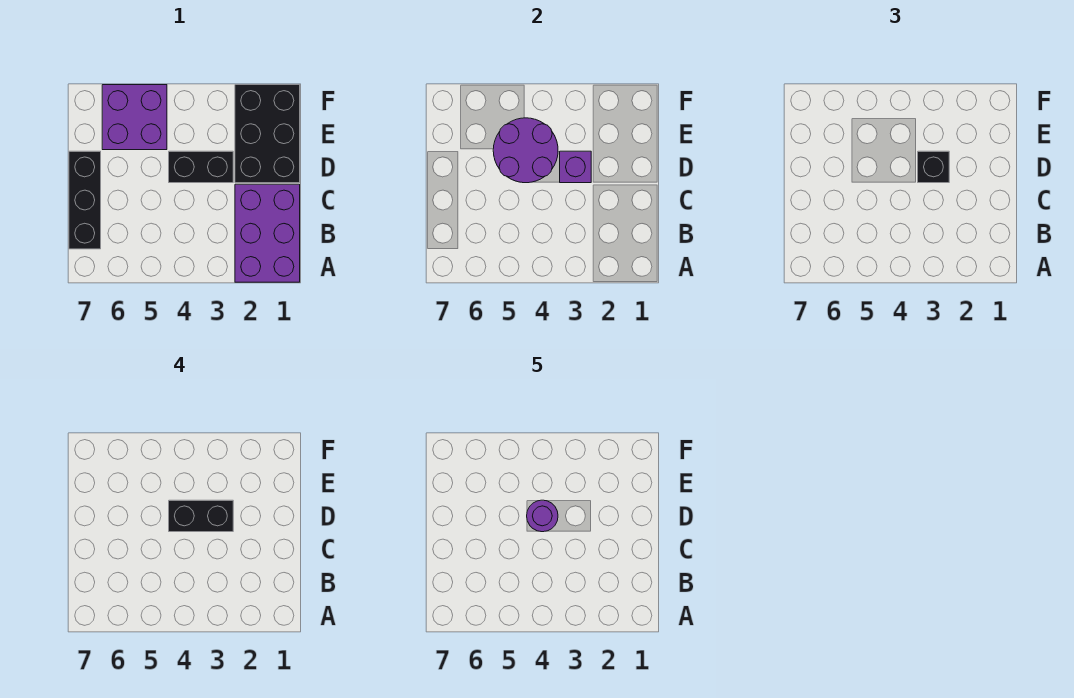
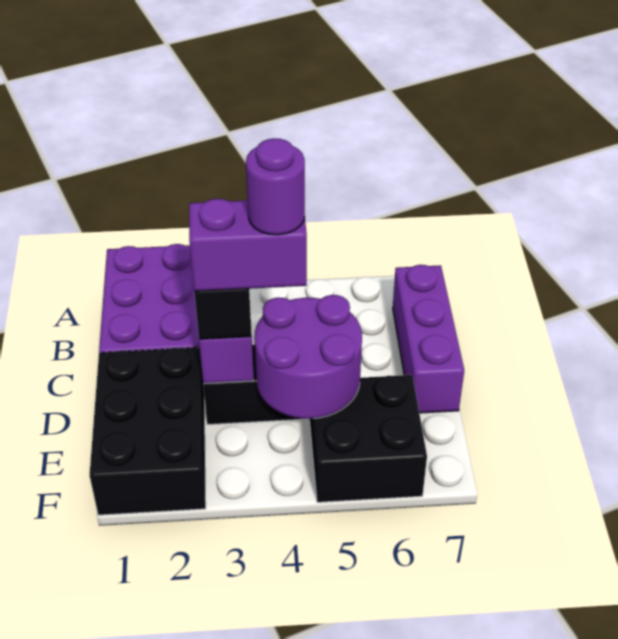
black brick B7:D7 level 1 -> purple brick B7:D7 level 1
black brick D3:D4 level 4 -> purple brick D3:D4 level 4
purple brick E5:F6 level 1 -> black brick E5:F6 level 1

